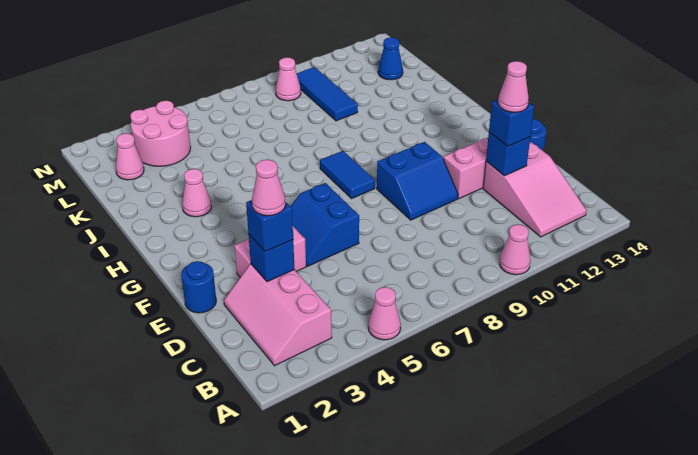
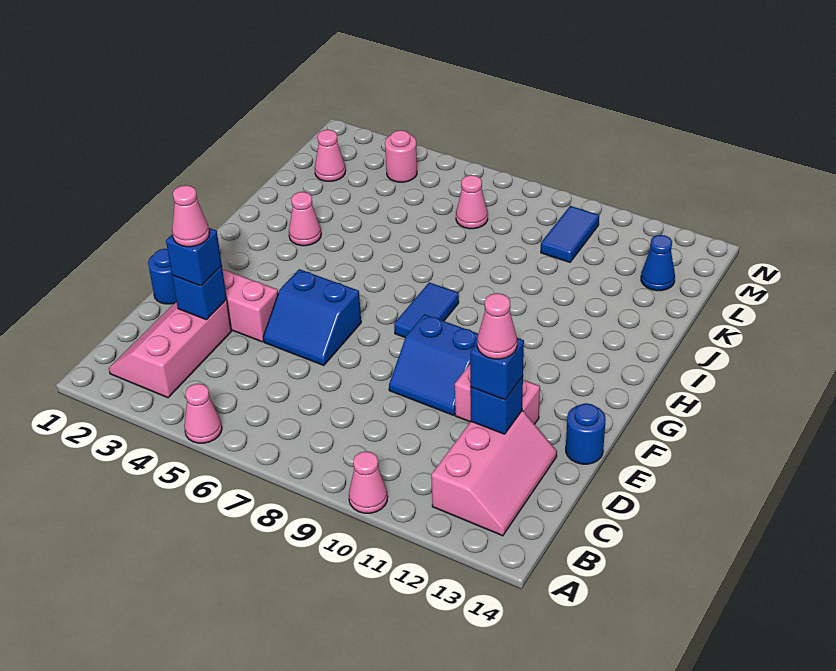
pink slope B12:D13 level 1 top D -> pink slope B12:D13 level 1 top 12
blue slope E5:F6 level 1 top 6 -> blue slope E5:F6 level 1 top F
blue tile K10:M10 level 1 -> blue tile L10:M10 level 1
pink round brick L3:M4 level 1 -> pink round brick M4 level 1
pink cone M9 level 1 -> pink cone L7 level 1

